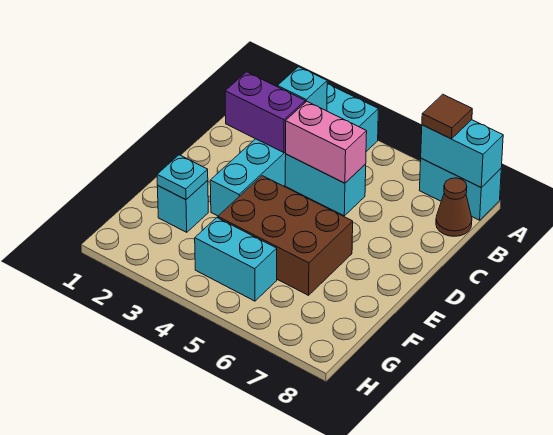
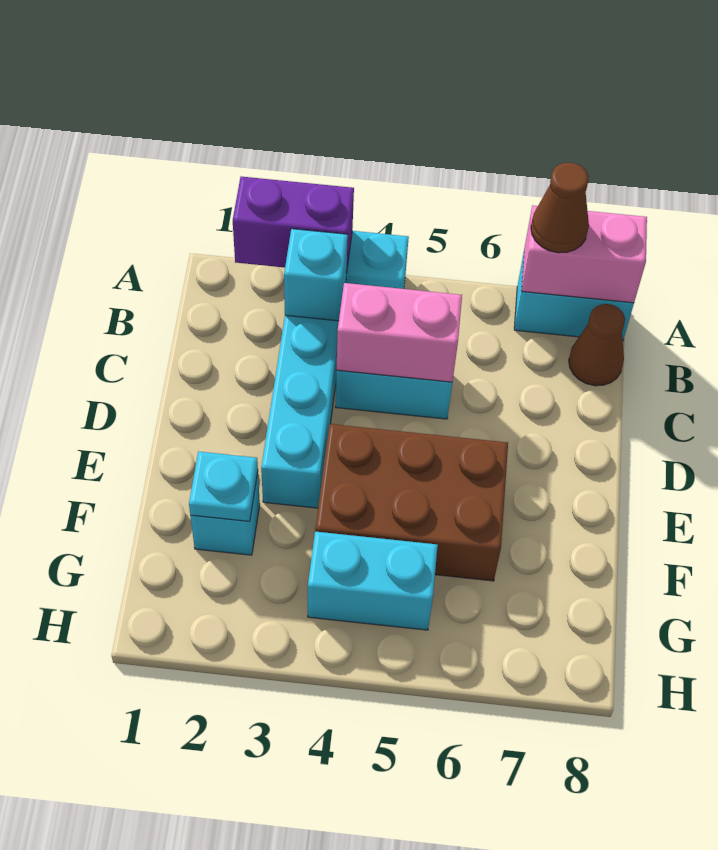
cyan brick A7:A8 level 2 -> pink brick A7:A8 level 2
brown tile A7 level 3 -> brown cone A7 level 3
purple brick C2:C3 level 2 -> purple brick A2:A3 level 2

